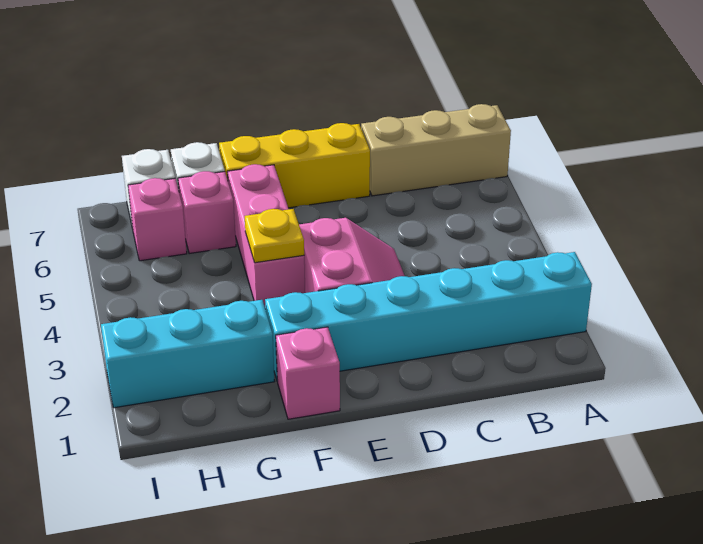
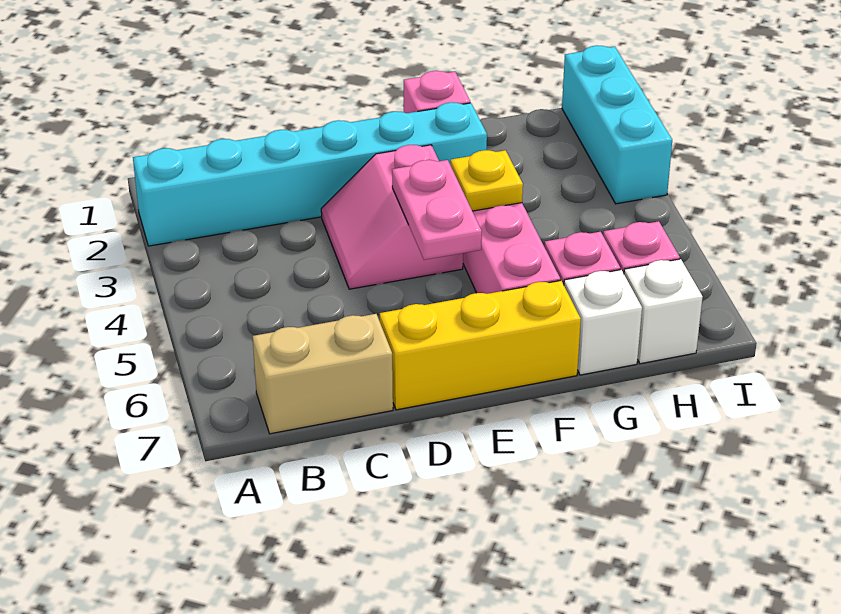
tan brick A7:C7 level 1 -> tan brick B7:C7 level 1
none -> pink plate E4:E5 level 2
cyan brick G2:I2 level 1 -> cyan brick I1:I3 level 1

